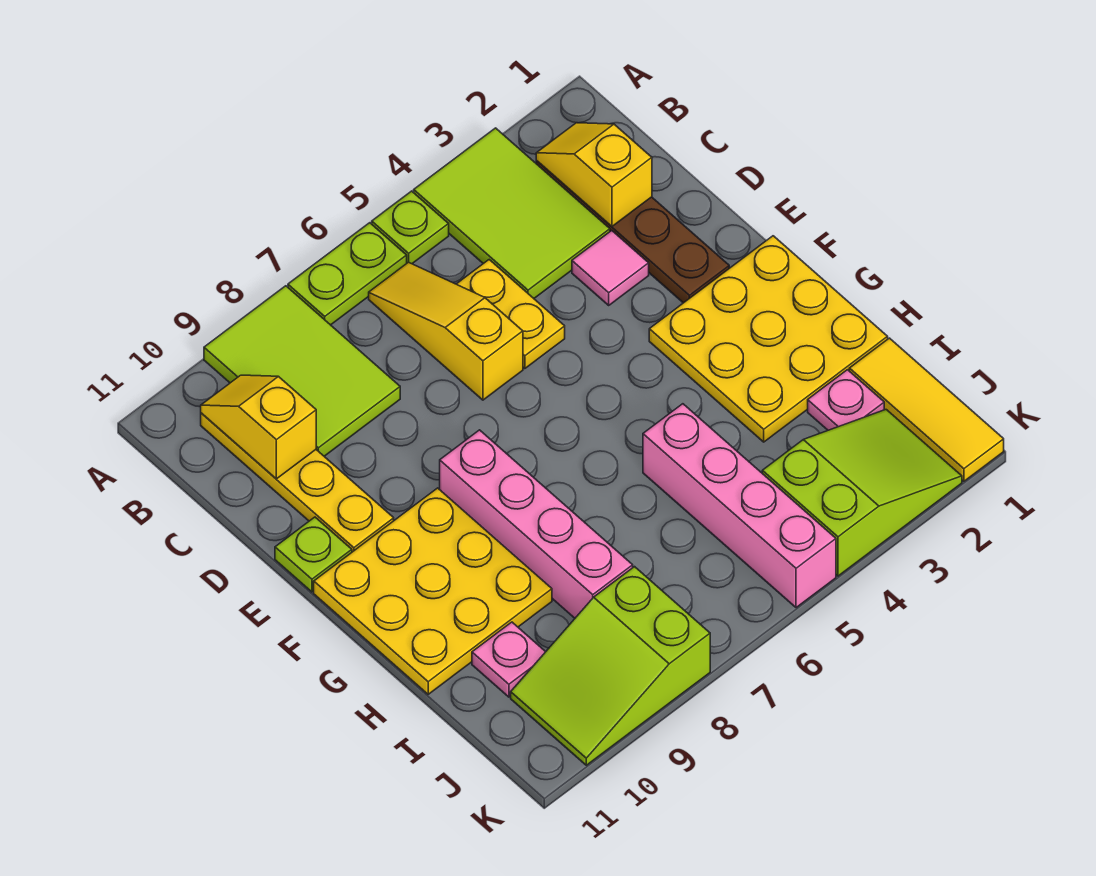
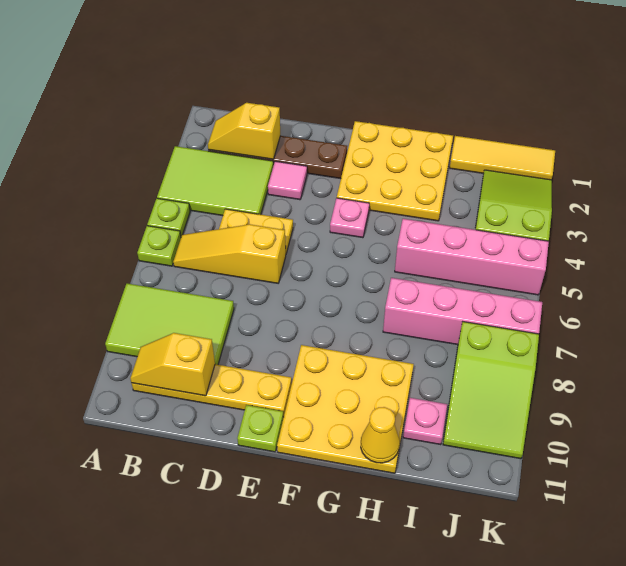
lime plate A6:A7 level 1 -> lime plate A6 level 1
pink brick F8:I8 level 1 -> pink brick H7:K7 level 1
none -> yellow cone H11 level 2
pink plate I2 level 1 -> pink plate F4 level 1

